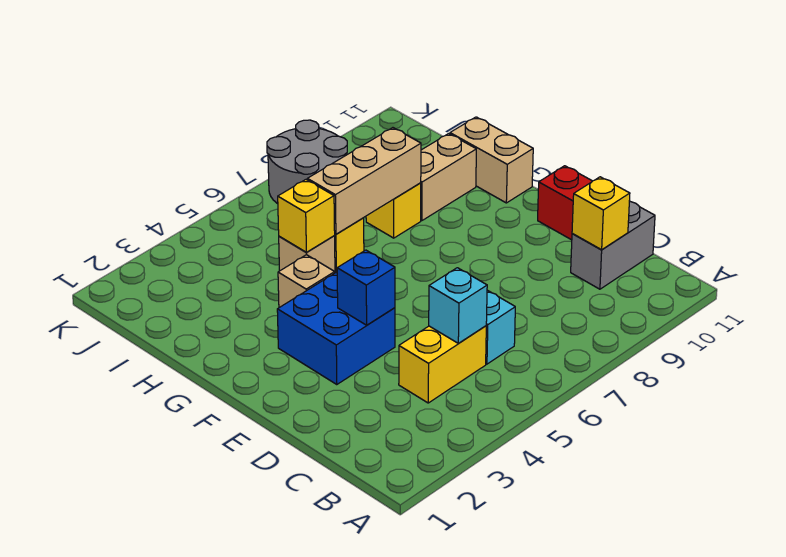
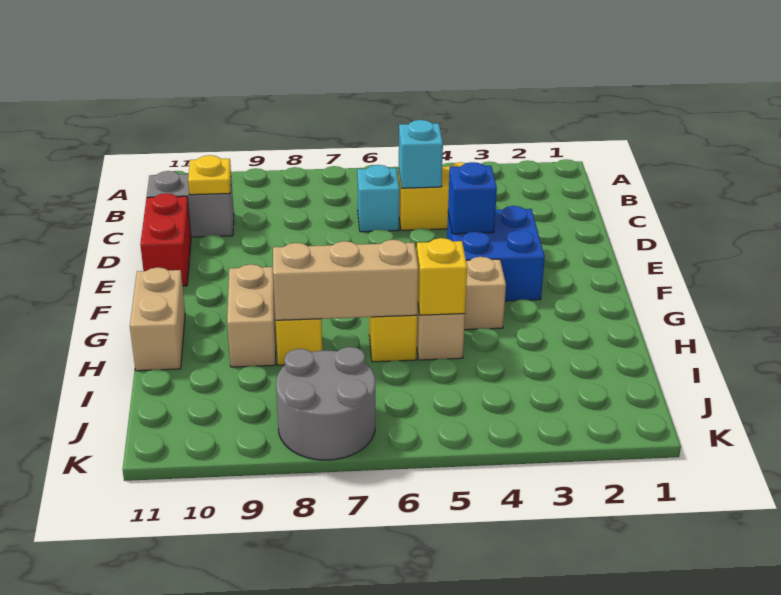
yellow brick C10 level 2 -> yellow plate C10 level 2
tan brick H9:H10 level 1 -> tan brick G9:H9 level 1

